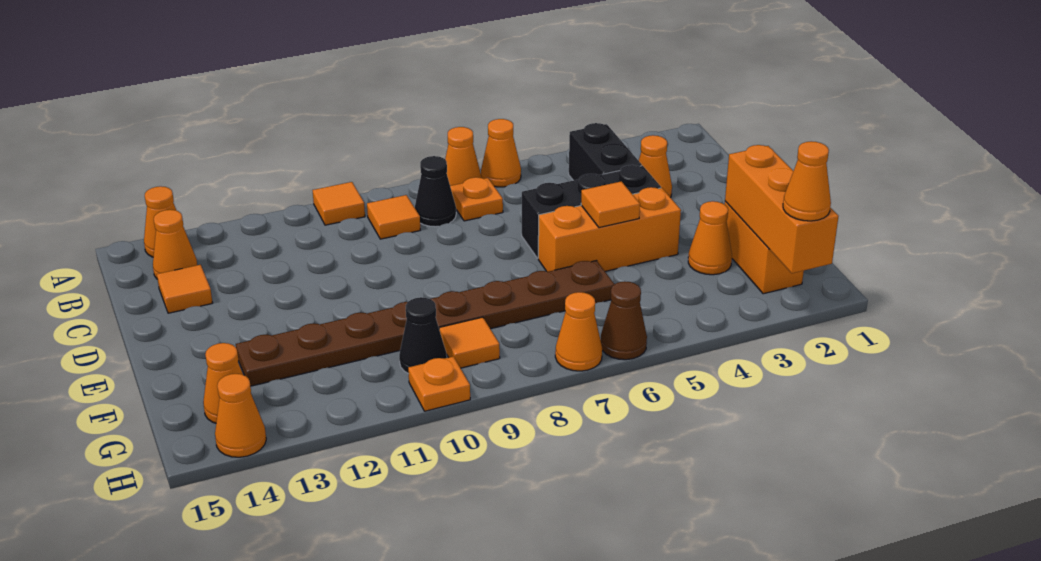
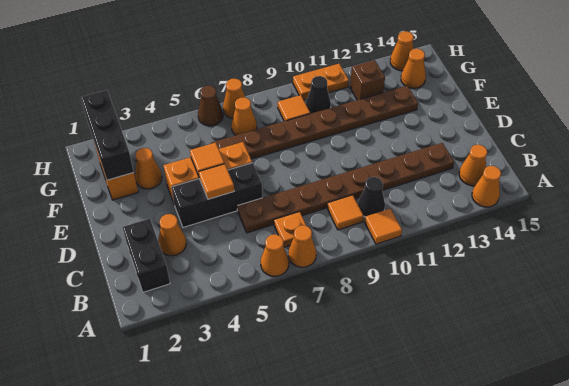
black brick B4:C4 level 1 -> black brick B2:C2 level 1
black cone B8 level 1 -> black cone B10 level 1
none -> brown plate C6:C13 level 1
orange tile C14 level 1 -> orange tile D5 level 2
orange brick F2:H2 level 2 -> black brick F2:H2 level 2
none -> brown brick G12 level 1
orange cone H2 level 3 -> orange cone G7 level 1
orange plate H10 level 1 -> orange plate H10:H11 level 1

